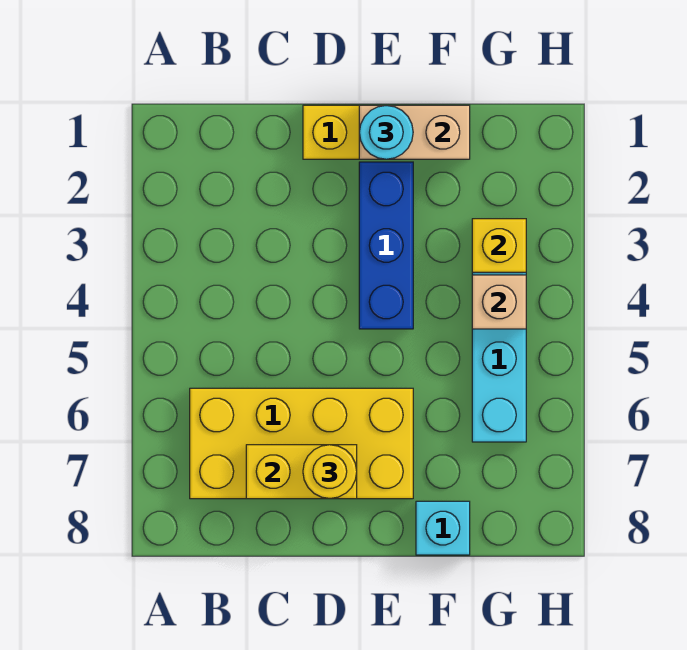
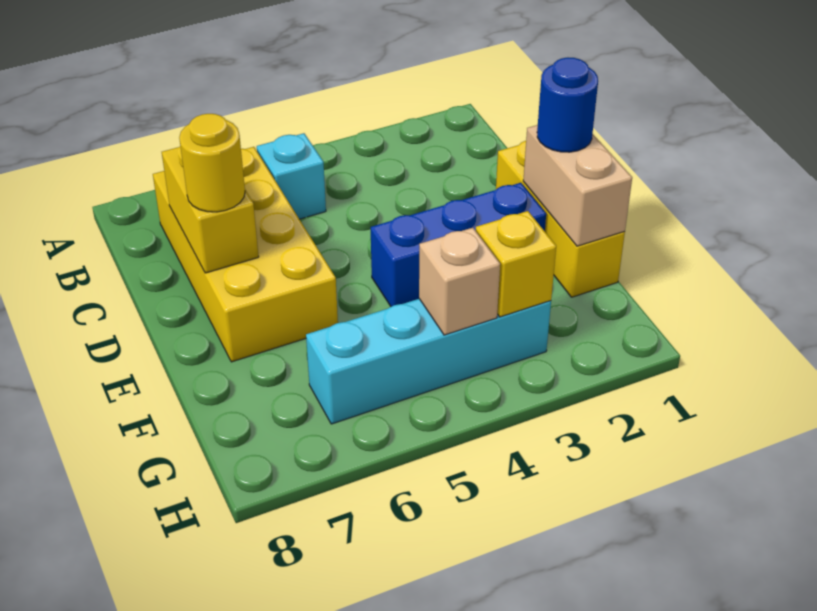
cyan round brick E1 level 3 -> blue round brick E1 level 3
cyan brick F8 level 1 -> cyan brick B5 level 1

